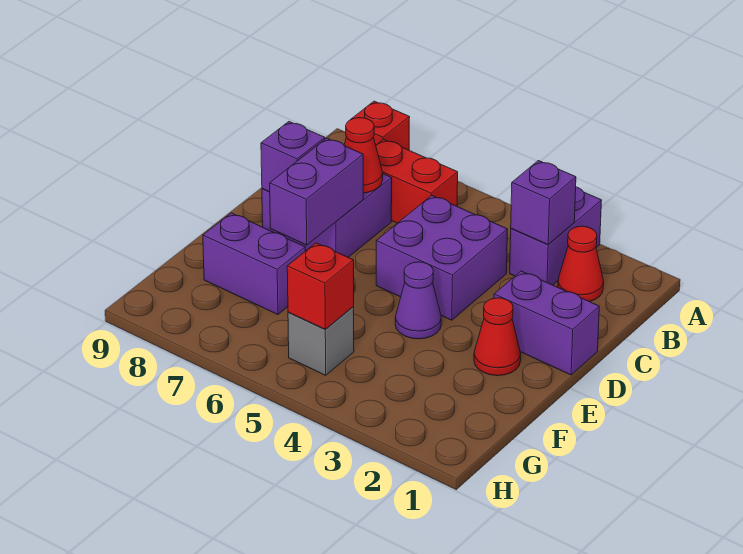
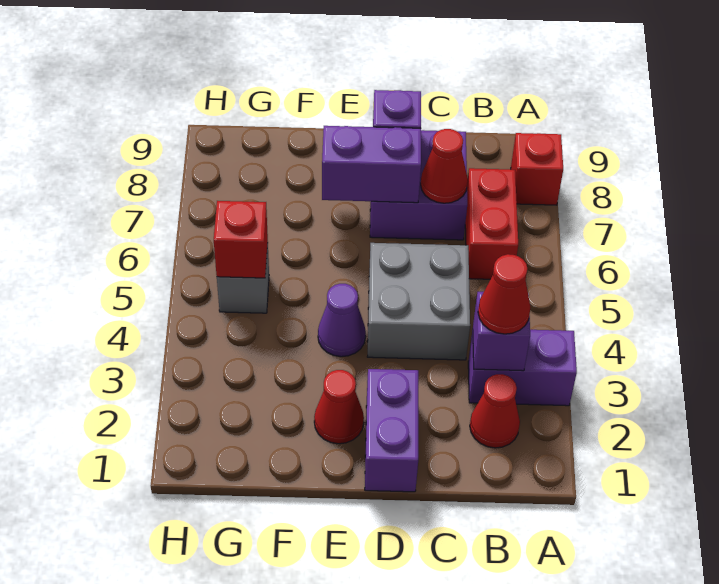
none -> red cone B3 level 3
purple brick C4:D5 level 1 -> grey brick C4:D5 level 1
purple brick F7:F8 level 1 -> none

